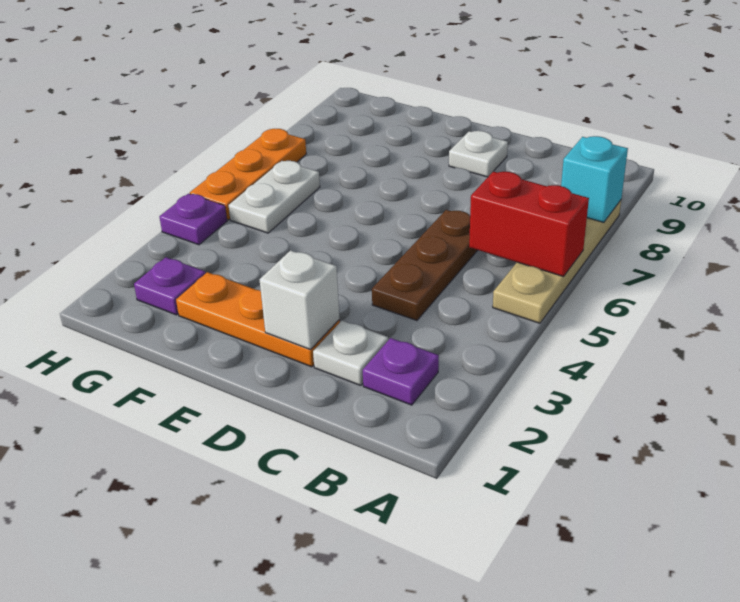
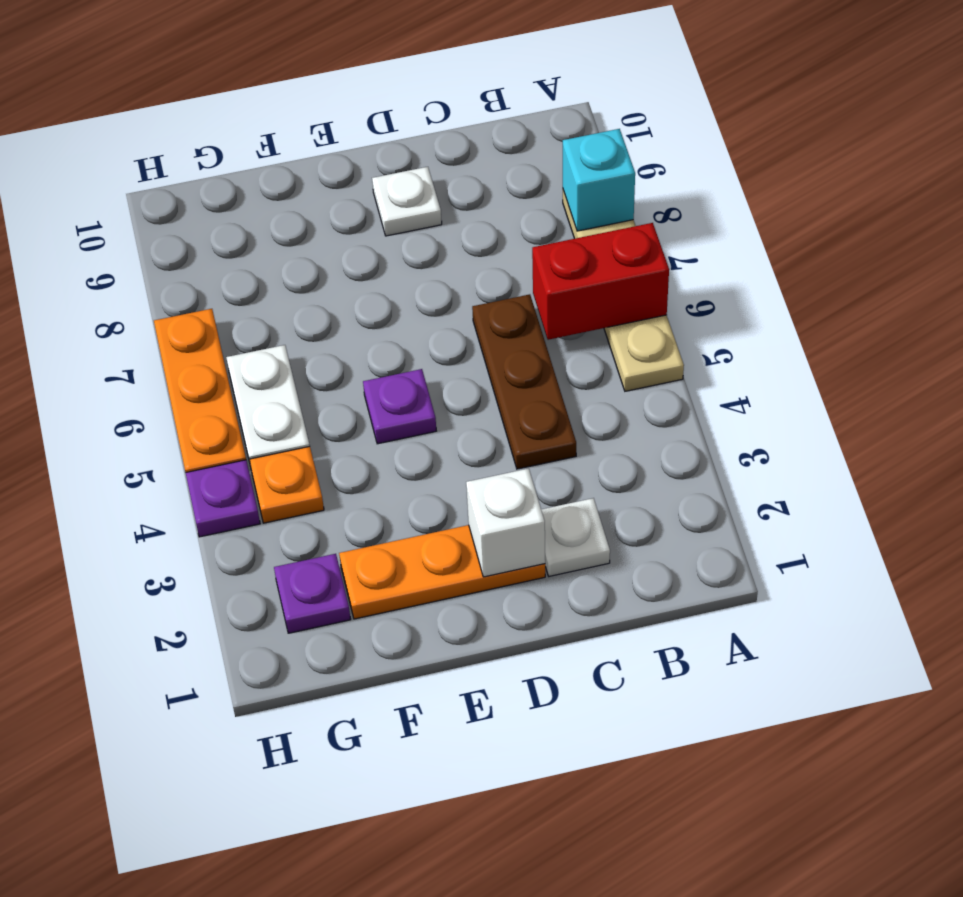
purple plate B2 level 1 -> purple plate E5 level 1
none -> orange plate G4 level 1

